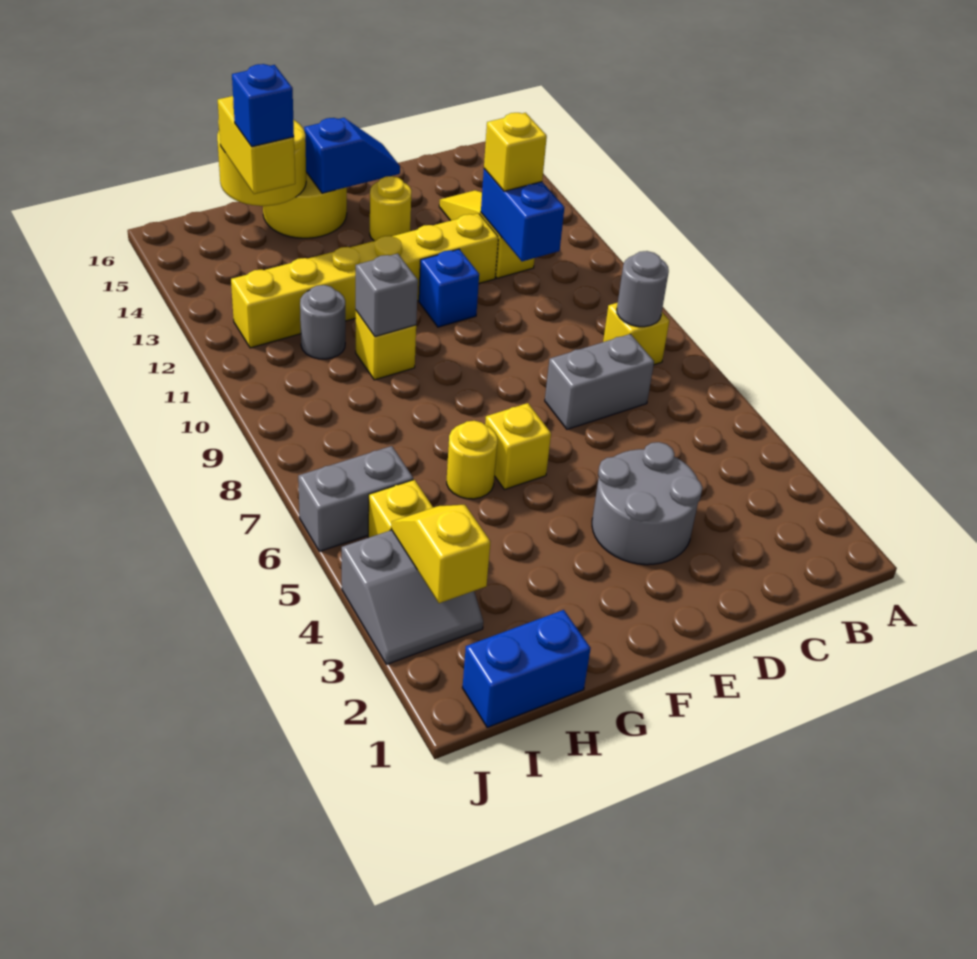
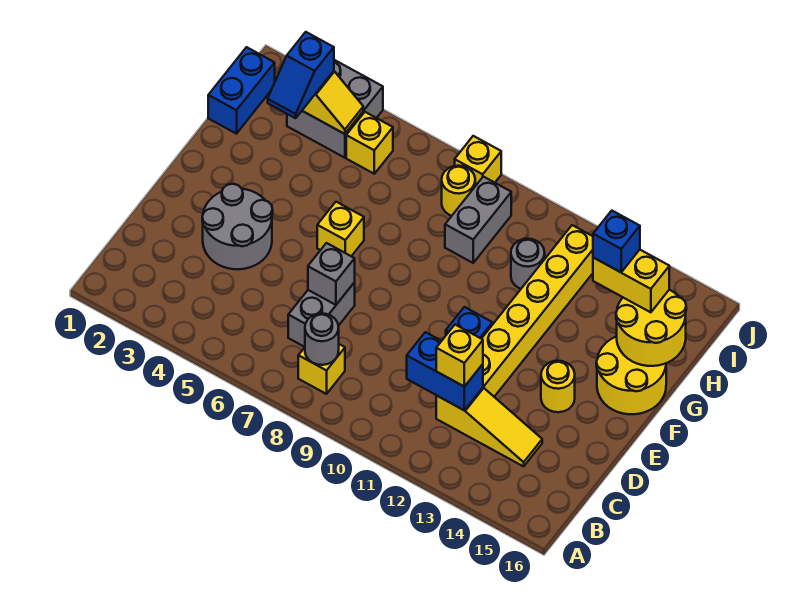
blue slope E15:F15 level 2 top F -> blue slope H3:I3 level 3 top I
yellow round brick G6 level 1 -> yellow round brick I8 level 1
yellow brick G10 level 1 -> yellow brick J8 level 1
grey brick G10 level 2 -> grey brick D7 level 2
grey slope I3:J4 level 1 top 4 -> grey brick I3:J4 level 1
grey brick I6:J6 level 1 -> grey brick H9:I9 level 1

